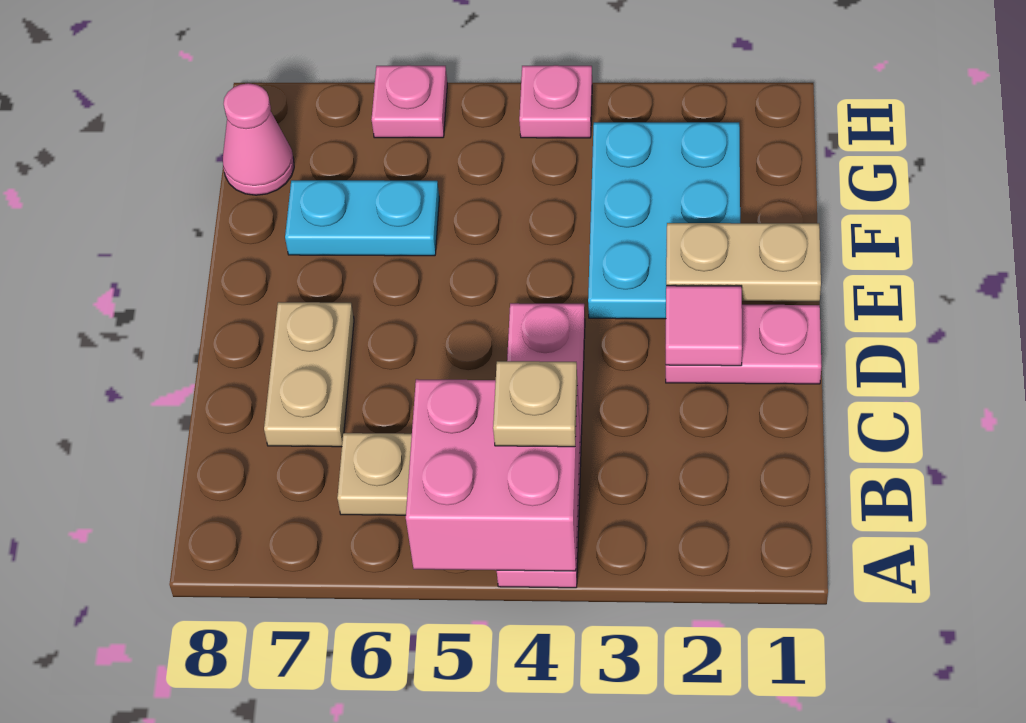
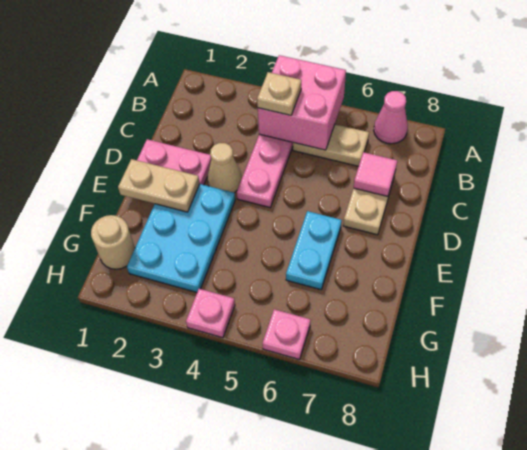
pink tile D2 level 2 -> pink tile C7 level 2
none -> tan cone D3 level 1
cyan plate F6:F7 level 1 -> cyan plate E6:F6 level 1
none -> tan round brick G1 level 1
pink cone G8 level 1 -> pink cone A7 level 1

